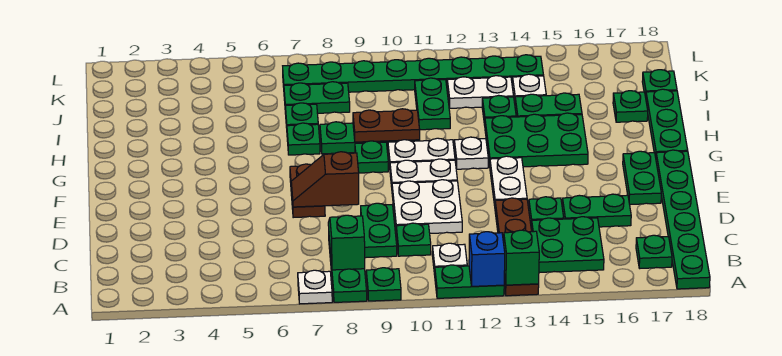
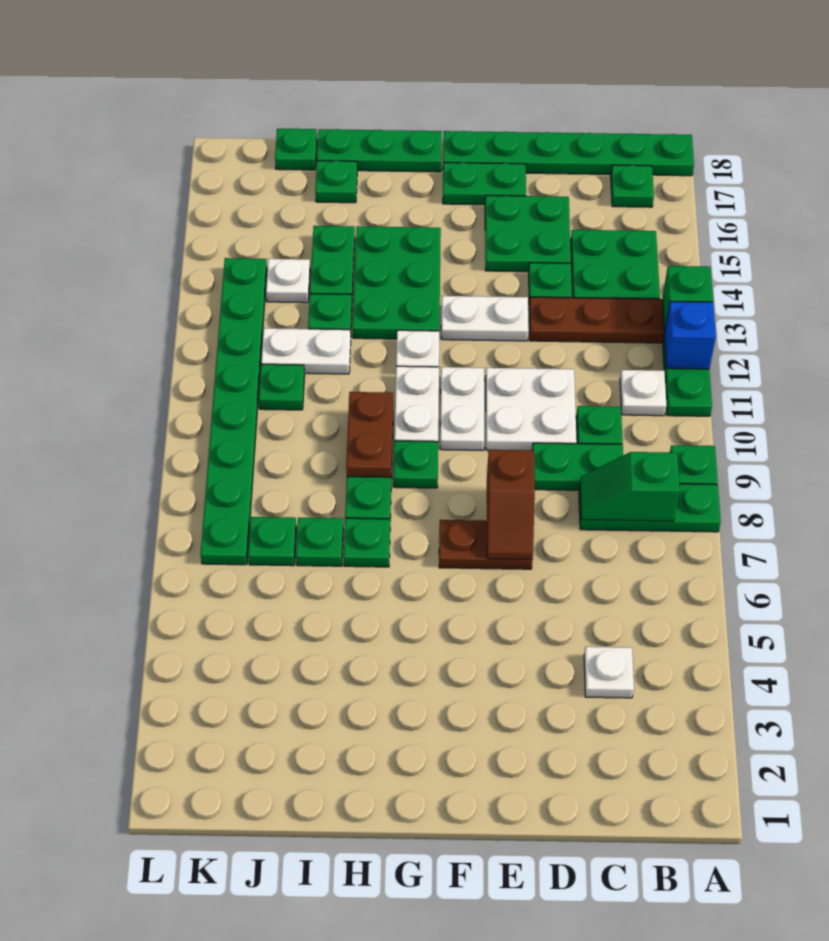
white plate A7 level 1 -> white plate C4 level 1
green plate D15:D16 level 1 -> green plate D15:E16 level 1
green plate I11:J11 level 1 -> green plate J11 level 1
green plate J7:J8 level 1 -> green plate J7 level 1
white plate J12:J13 level 1 -> white plate I12:J12 level 1

